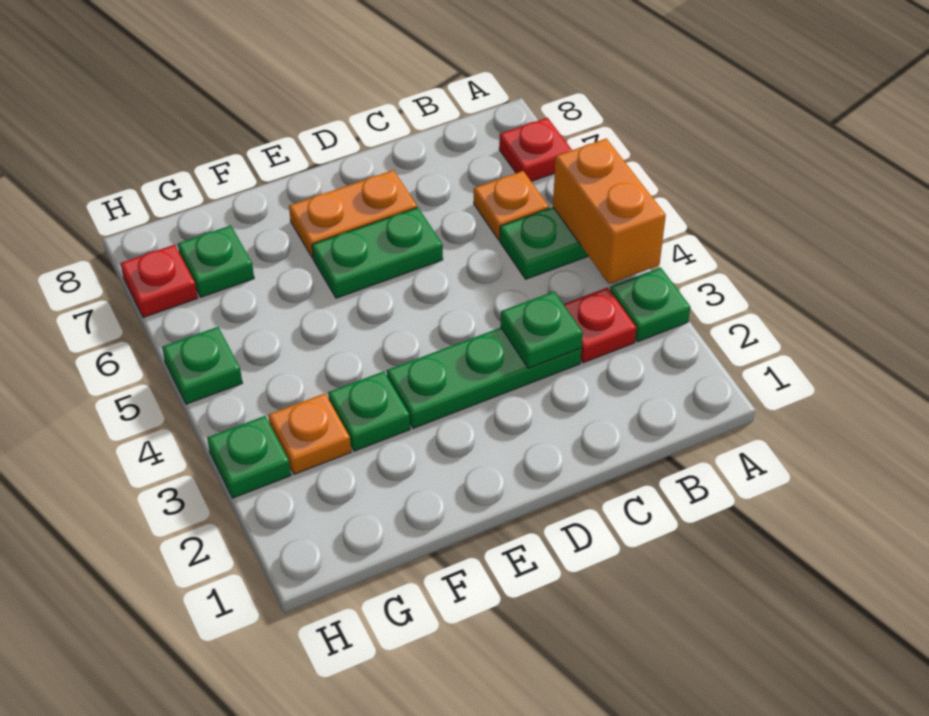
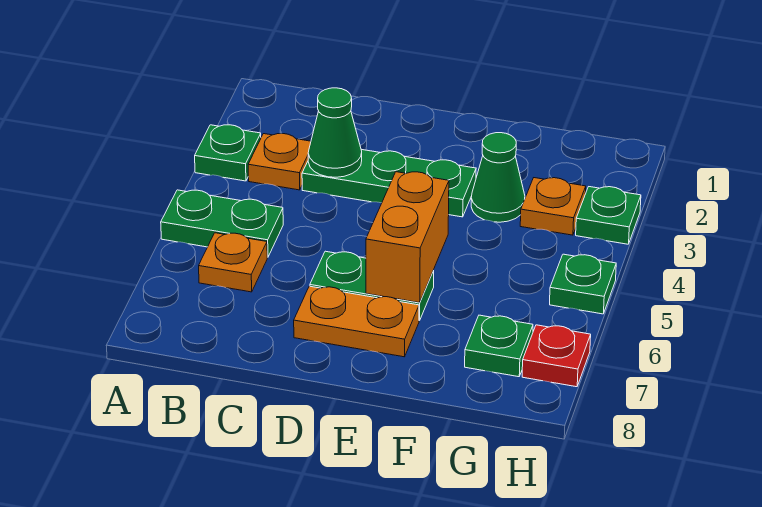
orange brick A4:A5 level 2 -> orange brick E5:E6 level 2
red plate A7 level 1 -> none
red plate B3 level 1 -> orange plate B3 level 1
green plate C3 level 2 -> green cone C3 level 2
green plate F3 level 1 -> green cone F3 level 1

